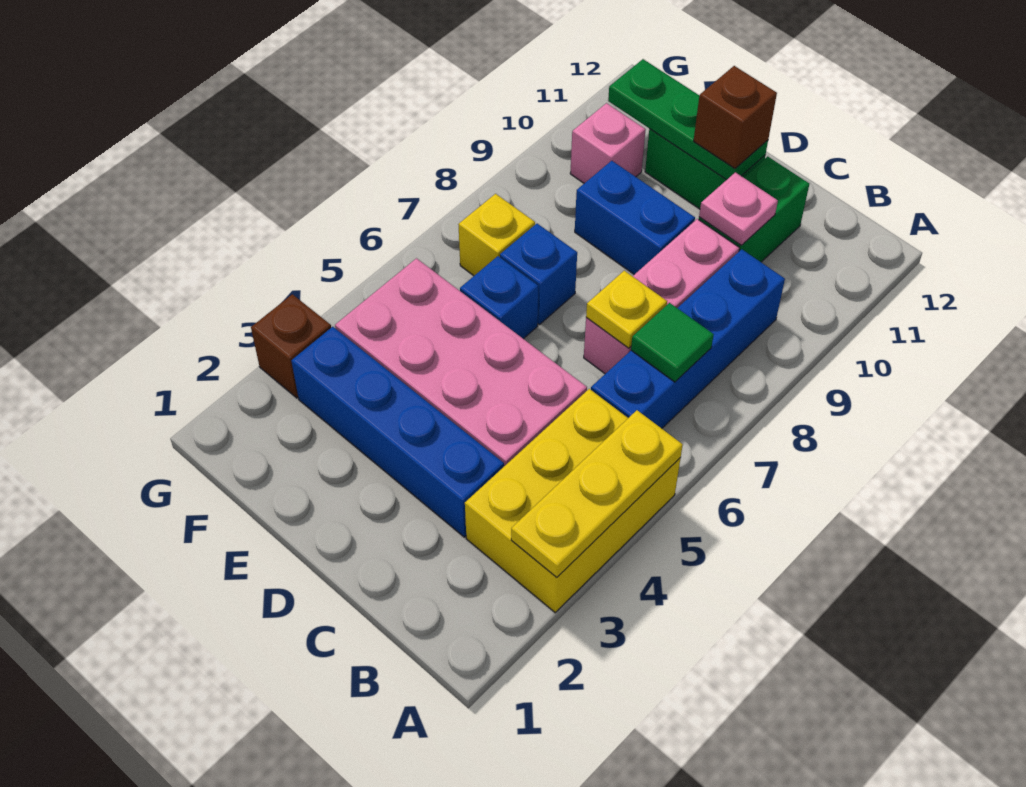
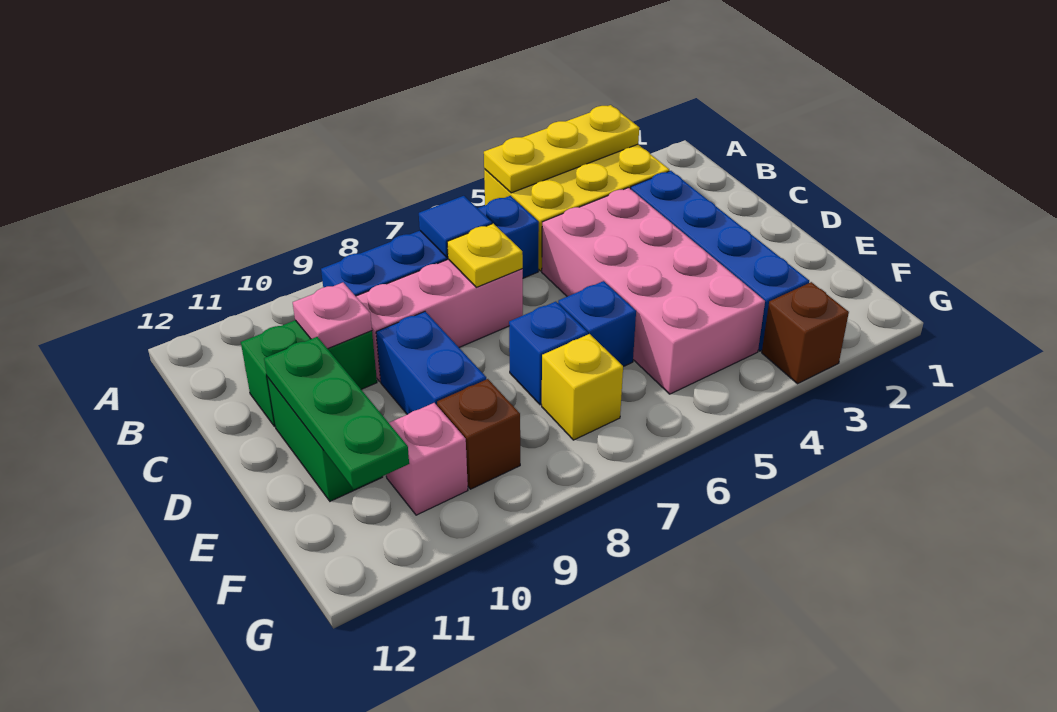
green tile B7 level 2 -> blue tile B7 level 2
brown brick D11 level 3 -> brown brick F9 level 1

